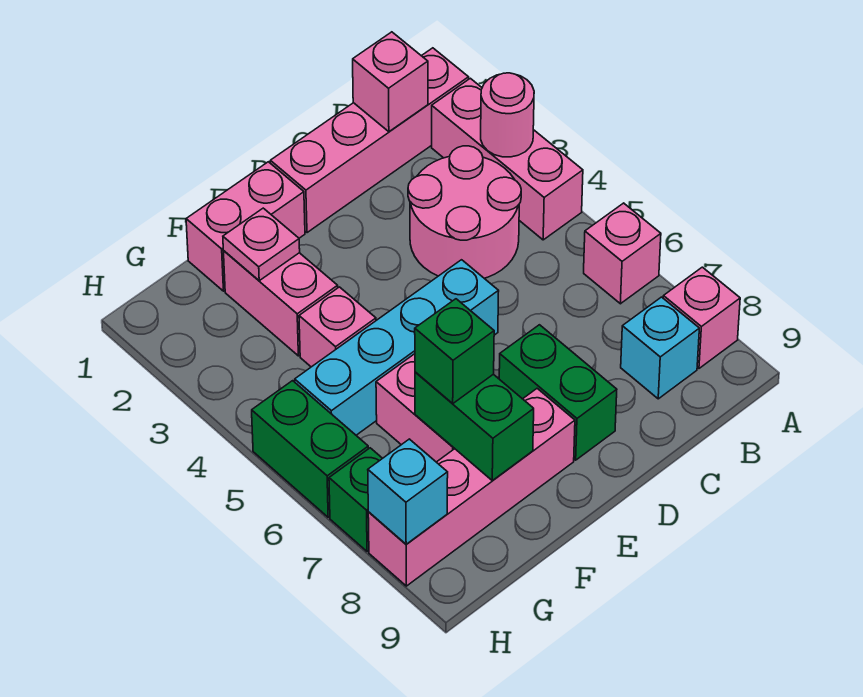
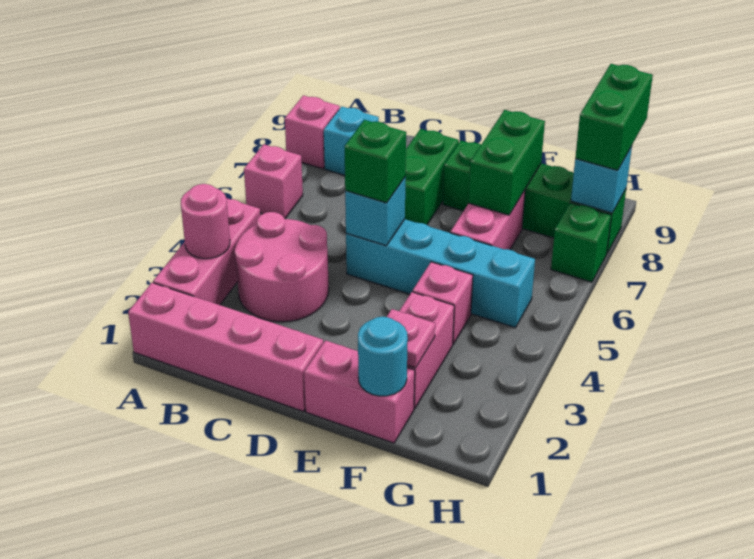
pink brick B1 level 2 -> none
none -> cyan brick D5 level 2
pink brick E8:H8 level 1 -> green brick E8:H8 level 1
none -> cyan round brick F1 level 2
green brick F7 level 3 -> green brick D5 level 3
green brick H5:H6 level 1 -> green brick H8:H9 level 3

